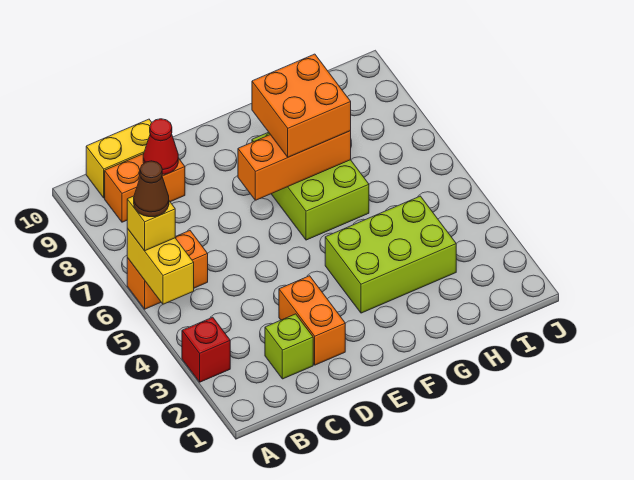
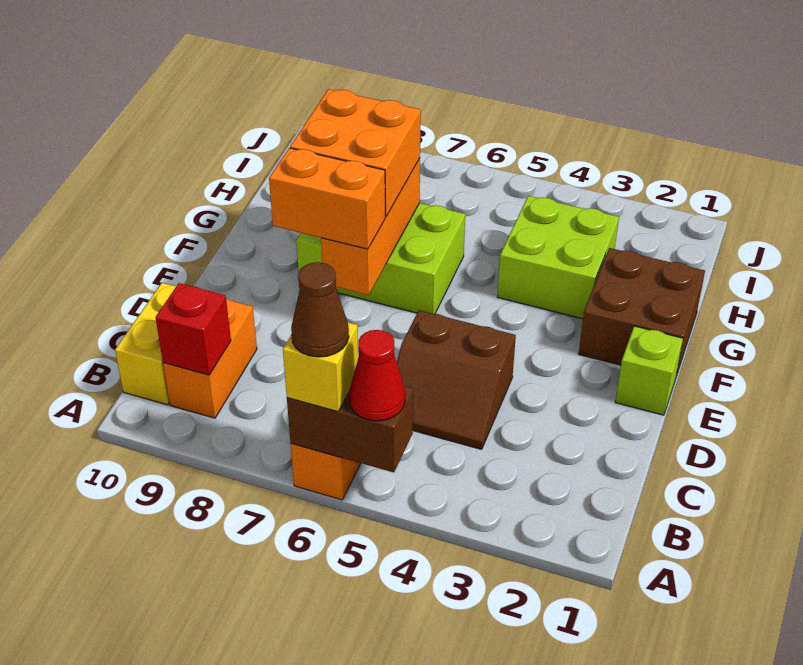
red brick A3 level 1 -> red brick B9 level 2
yellow brick A5:A6 level 2 -> brown brick A5:A6 level 2
lime brick C2 level 1 -> lime brick E1 level 1
none -> brown slope C4:D5 level 1 top D
red cone C9 level 2 -> red cone A5 level 3
orange brick D2:D3 level 1 -> orange brick E7:E8 level 3
none -> brown brick F1:G2 level 1
lime brick F3:H4 level 1 -> lime brick G3:H4 level 1

